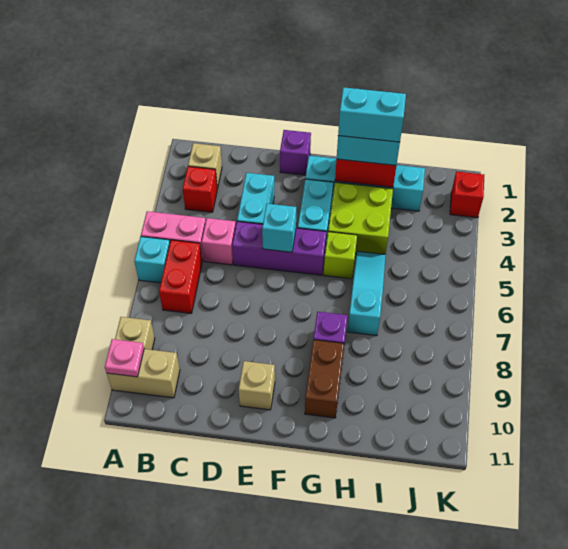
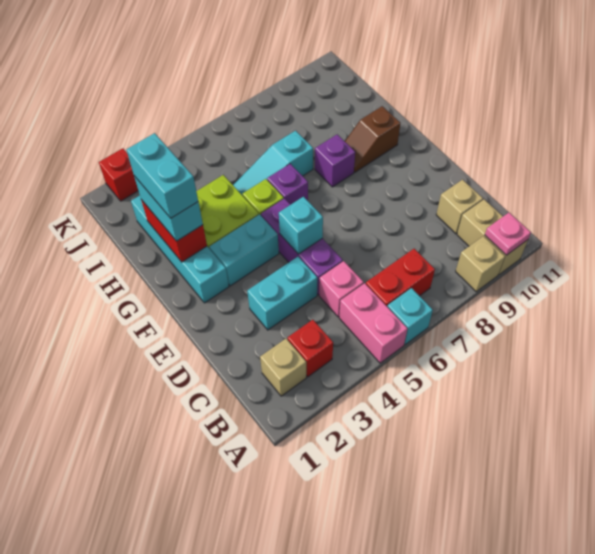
purple brick E1 level 1 -> purple brick G6 level 1
tan brick E10 level 1 -> tan brick C10 level 1
brown brick G9:G10 level 1 -> brown slope G9:G10 level 1 top 10

